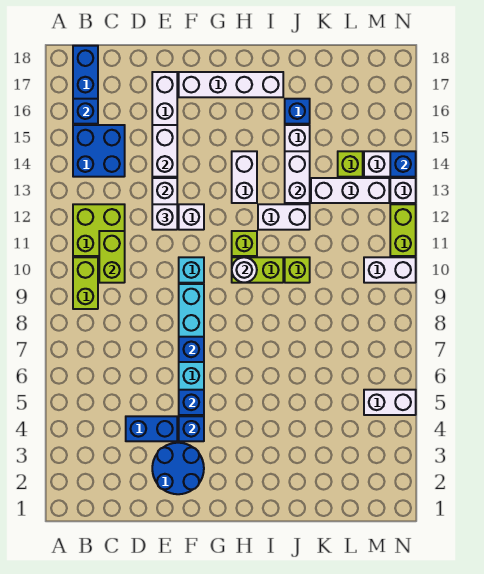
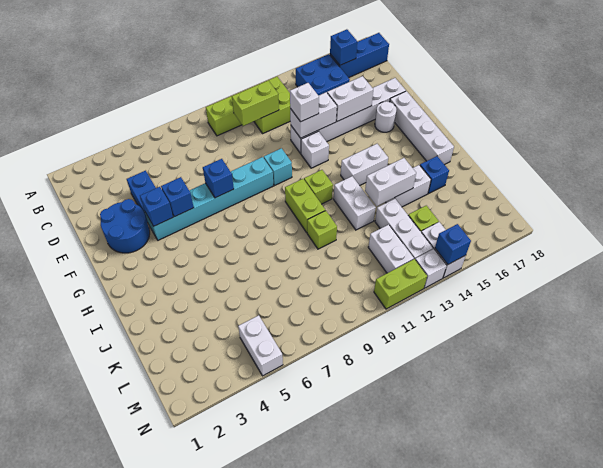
white round brick H10 level 2 -> white round brick F16 level 1
white brick M10:N10 level 1 -> white brick L12:M12 level 1

